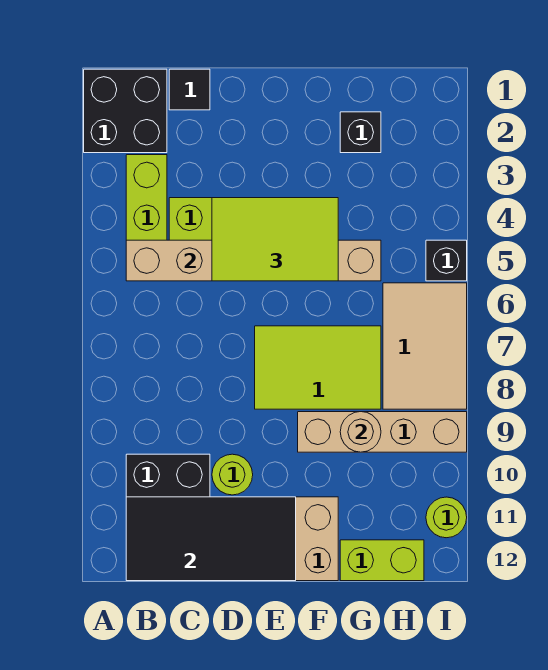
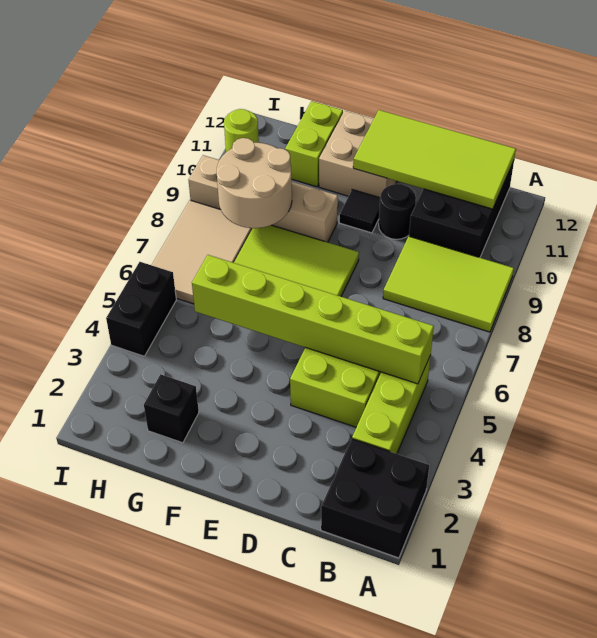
tan brick B5:G5 level 2 -> lime brick B5:G5 level 2
black tile B11:E12 level 2 -> lime tile B11:E12 level 2
black tile C1 level 1 -> black tile E10 level 1
lime tile D4:F5 level 3 -> lime tile A8:C9 level 1
lime round brick D10 level 1 -> black round brick D10 level 1
tan round brick G9 level 2 -> tan round brick G8:H9 level 2
lime brick G12:H12 level 1 -> lime brick G11:G12 level 1
black brick I5 level 1 -> black brick I4:I5 level 1

